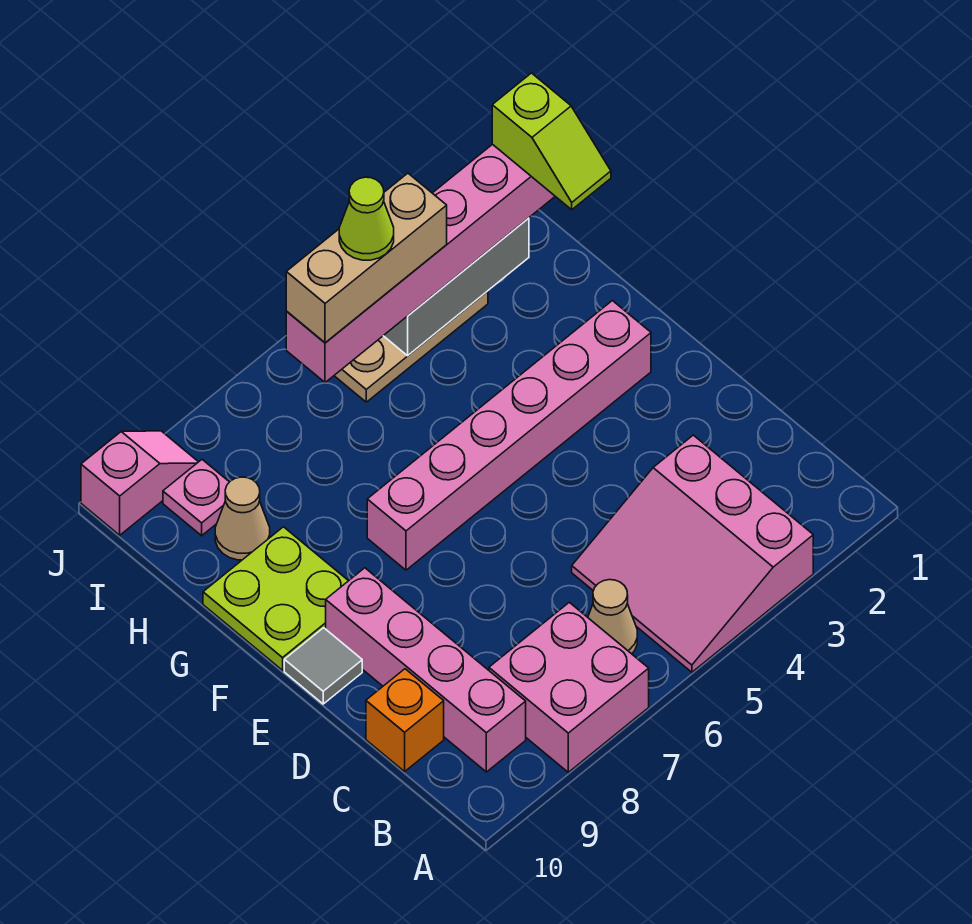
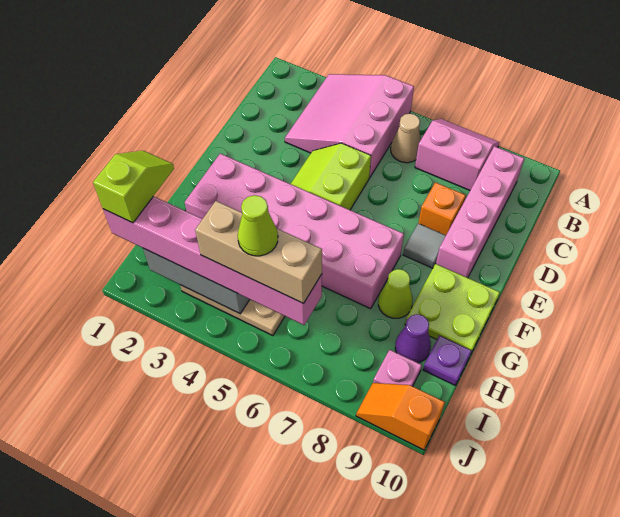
pink slope A3:C5 level 1 top 3 -> pink slope A3:C5 level 1 top 5
pink brick A7:B8 level 1 -> pink slope A7:B8 level 1 top B
orange brick C10 level 1 -> orange brick D8 level 1
none -> lime slope D4:E5 level 1 top 5
grey tile E10 level 1 -> grey tile E8 level 1
pink brick F2:F7 level 1 -> pink brick F2:G7 level 1
none -> lime cone G8 level 1
tan cone H9 level 1 -> purple cone H9 level 1
none -> purple plate H10 level 1
pink slope J9:J10 level 1 top 10 -> orange slope J9:J10 level 1 top 10

